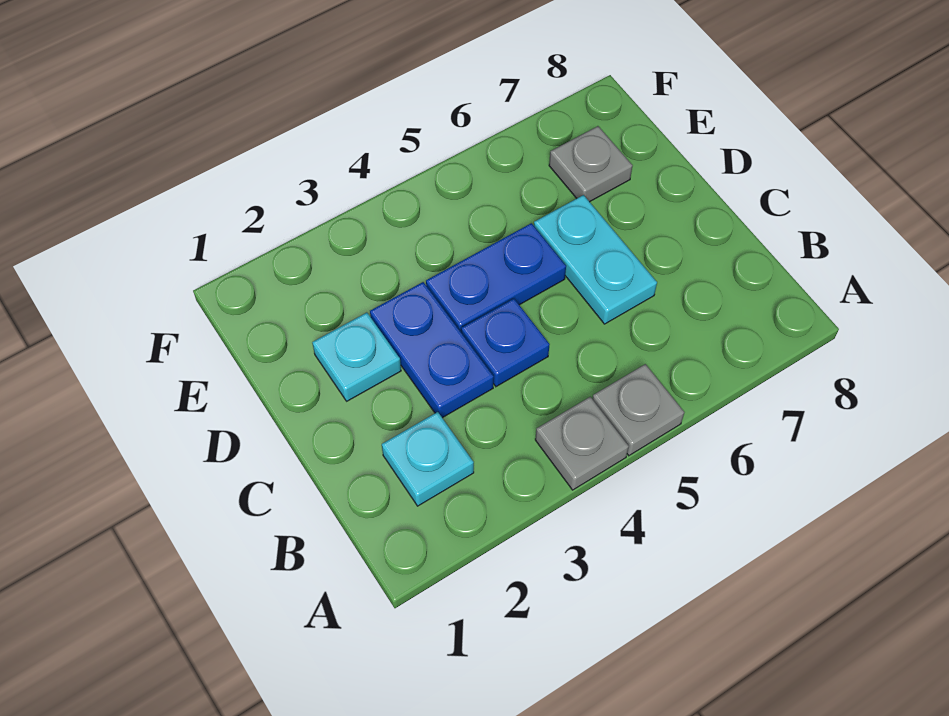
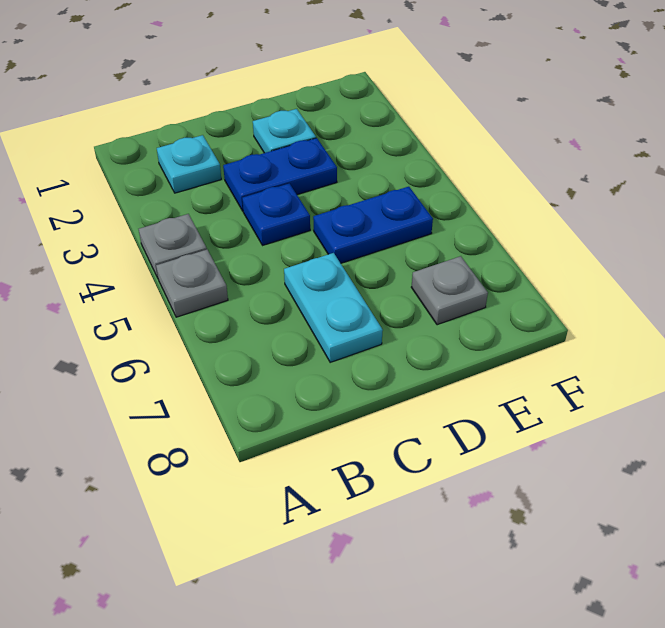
cyan plate C6:D6 level 1 -> cyan plate C6:C7 level 1
blue plate D4:D5 level 1 -> blue plate D5:E5 level 1

